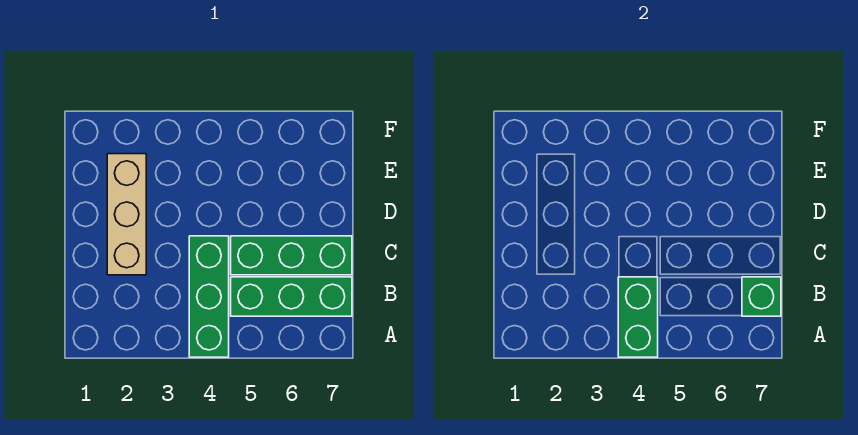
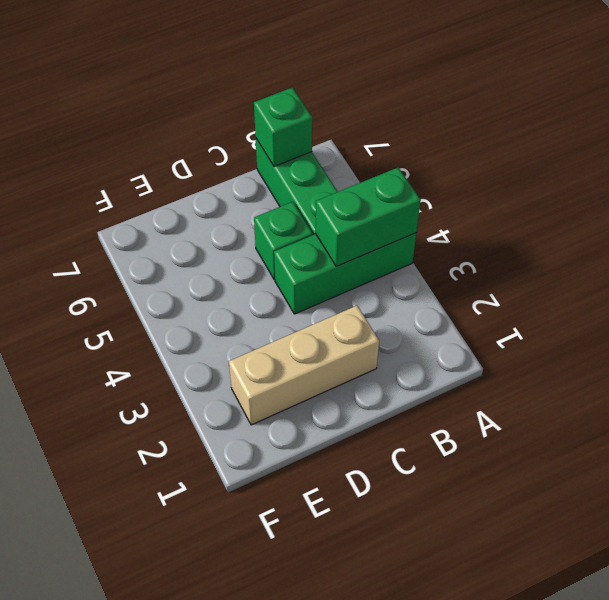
green brick C5:C7 level 1 -> green brick C5 level 1

